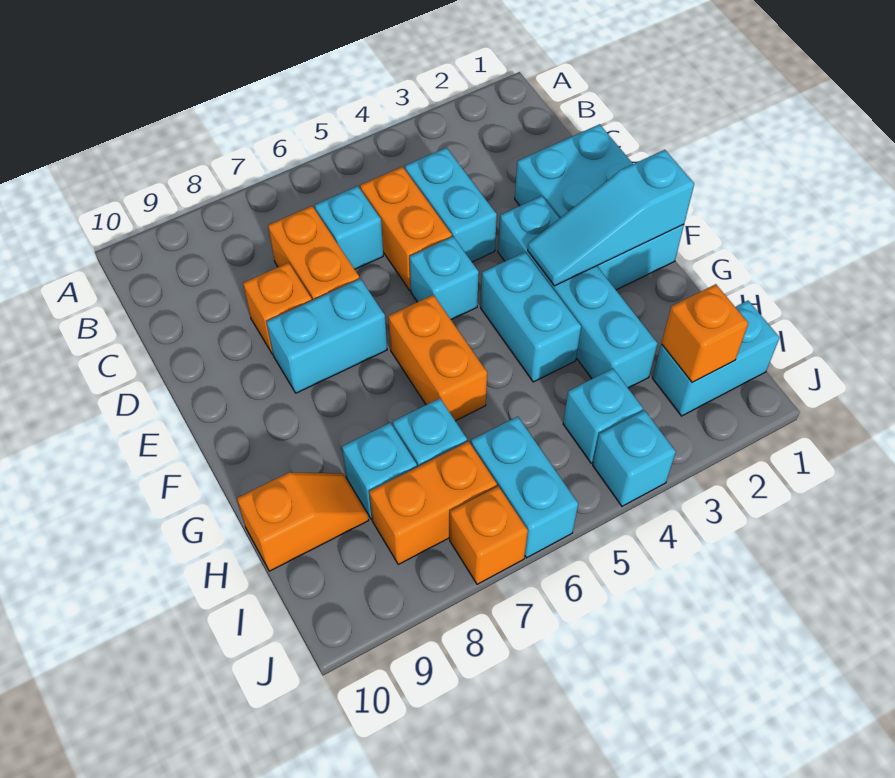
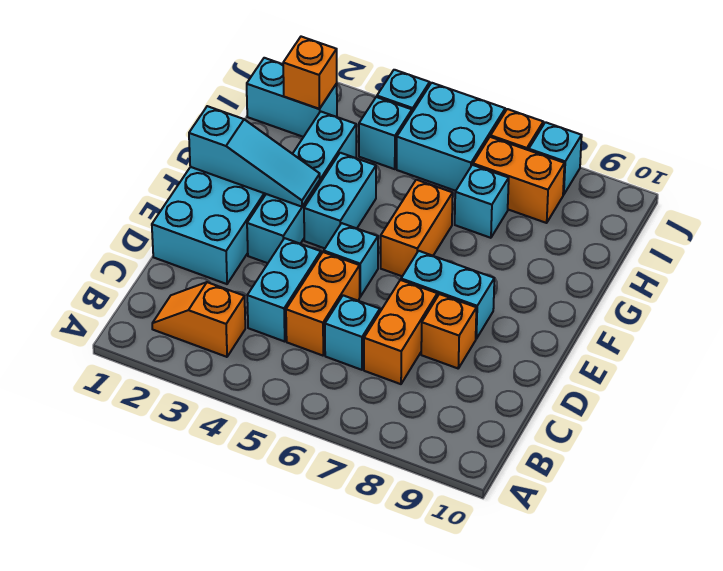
cyan brick H8 level 1 -> cyan brick J8 level 1
orange slope H9:H10 level 1 top 10 -> orange slope B2:B3 level 1 top 3
cyan brick I6:J6 level 1 -> cyan brick I5:J6 level 1

